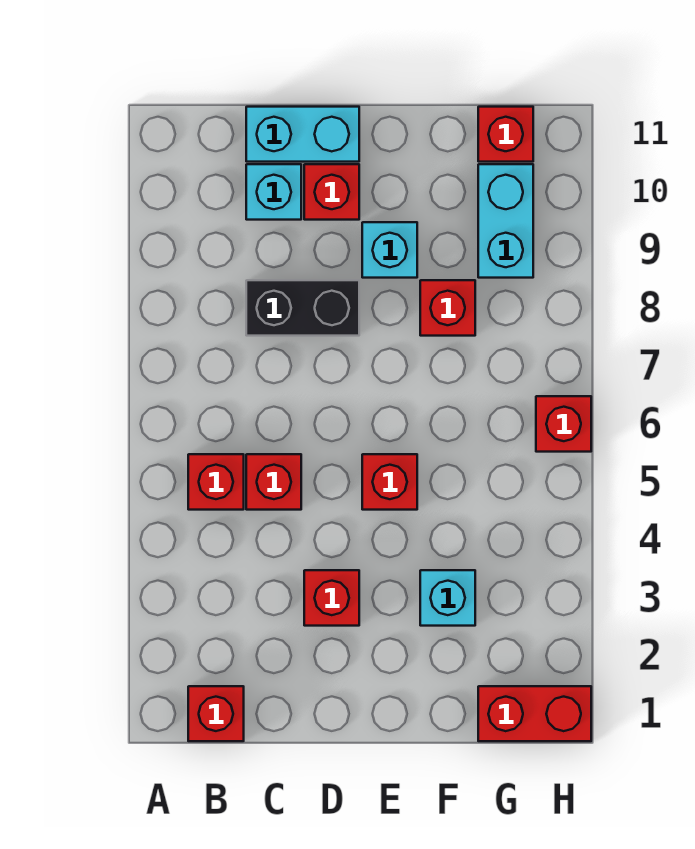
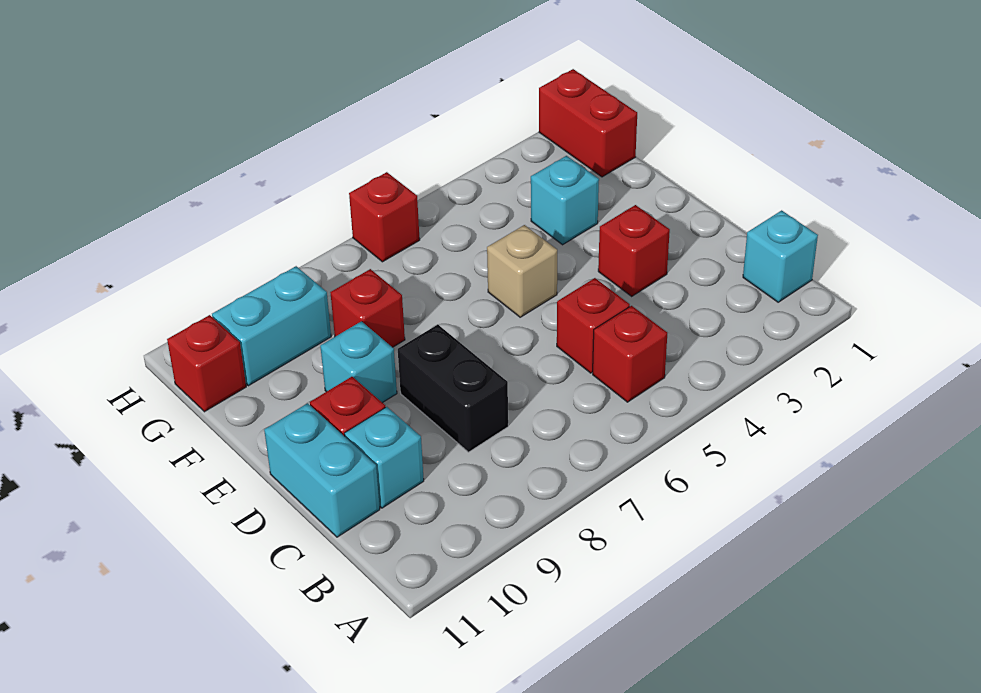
red brick B1 level 1 -> cyan brick B1 level 1
red brick E5 level 1 -> tan brick E5 level 1

